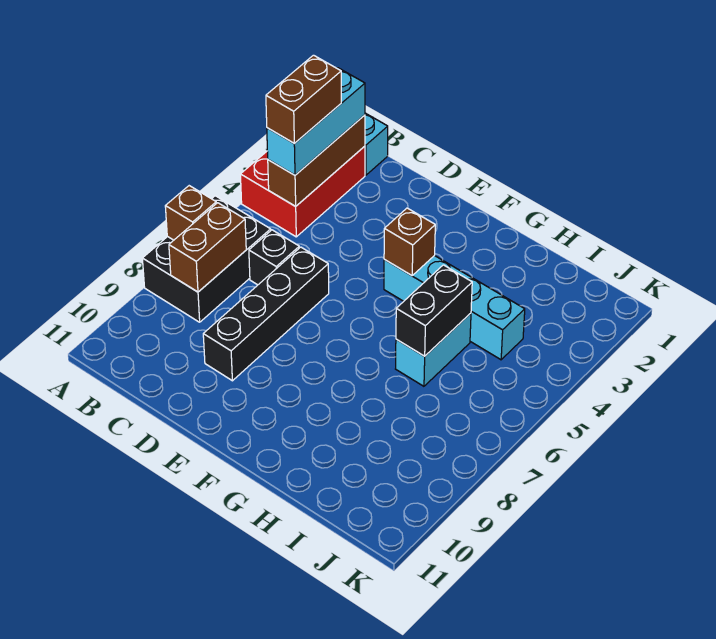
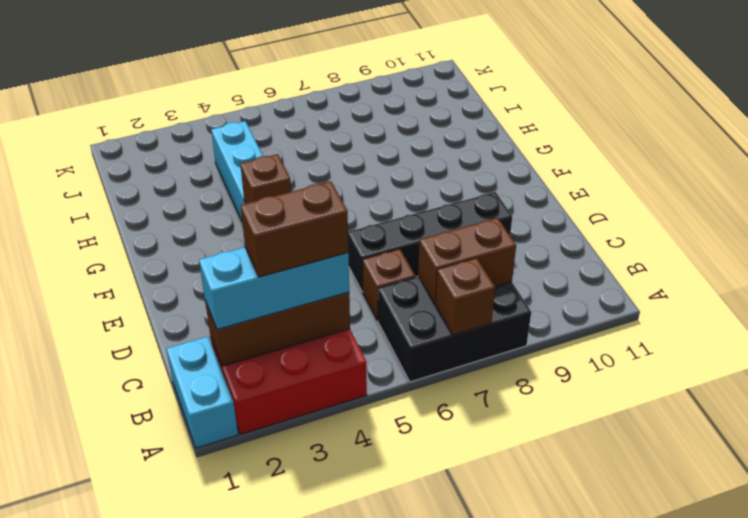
black brick C6 level 1 -> brown brick C6 level 1
cyan brick H5:H6 level 1 -> none
black brick H5:H6 level 2 -> none

